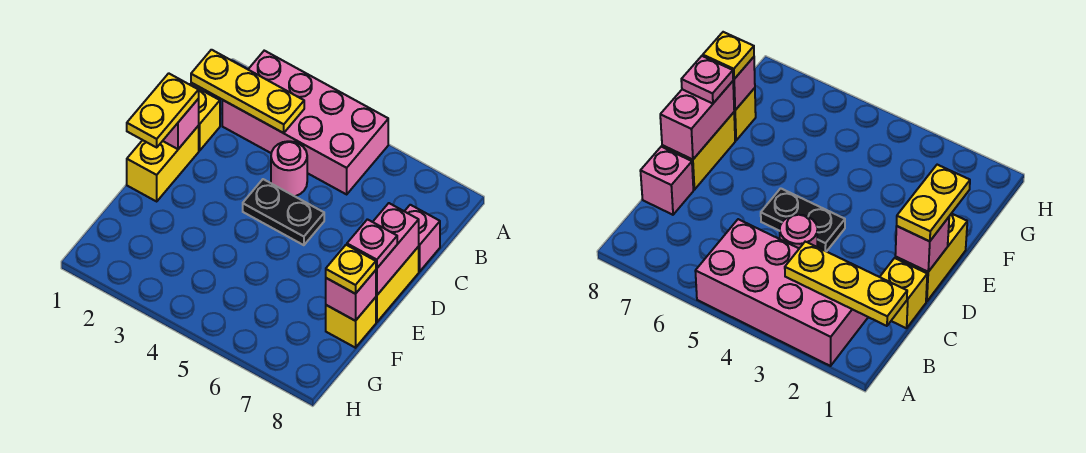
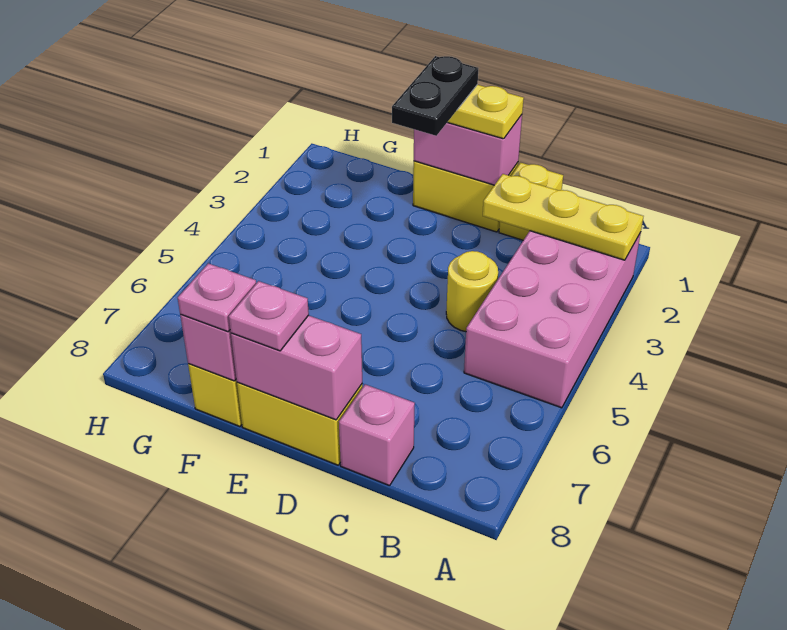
yellow plate B1:B3 level 2 -> yellow plate A2:C2 level 2
pink round brick C4 level 1 -> yellow round brick C4 level 1
pink brick D1 level 2 -> pink brick D1:E1 level 2
black plate D4:D5 level 1 -> black plate E1:E2 level 4
yellow plate F8 level 3 -> pink plate F8 level 3

